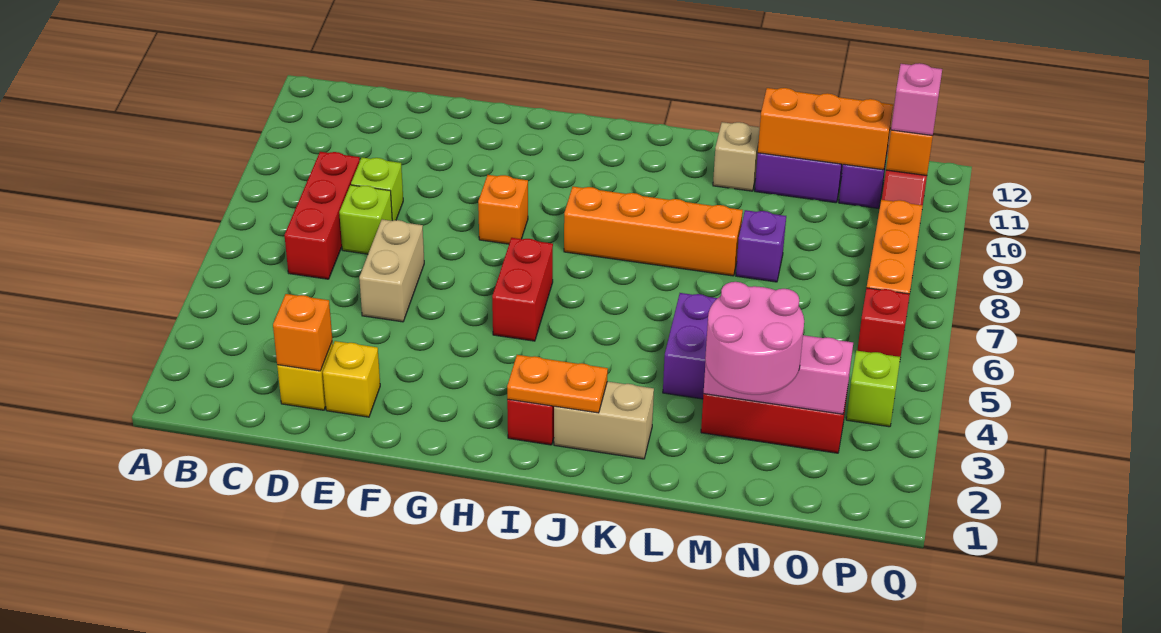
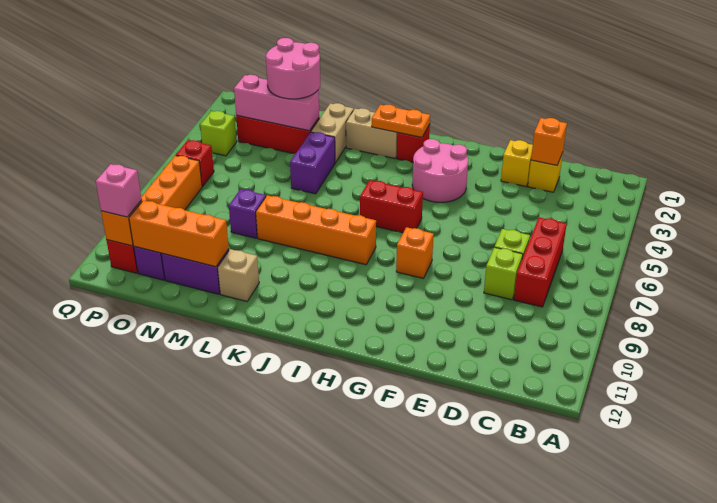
tan brick E5:E6 level 1 -> tan brick L2:L3 level 1
none -> pink round brick G3:H4 level 1
red brick H5:H6 level 1 -> red brick H6:I6 level 1

